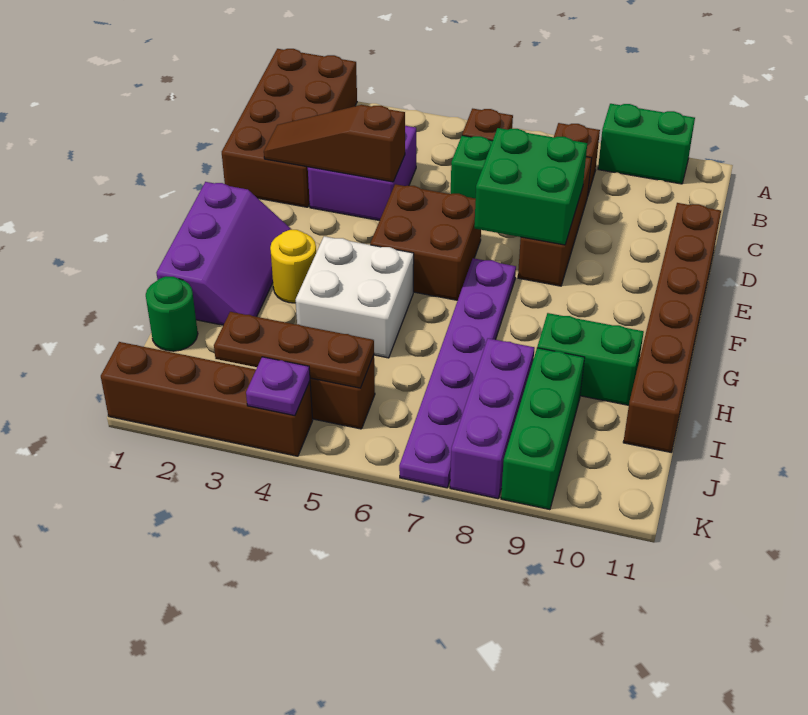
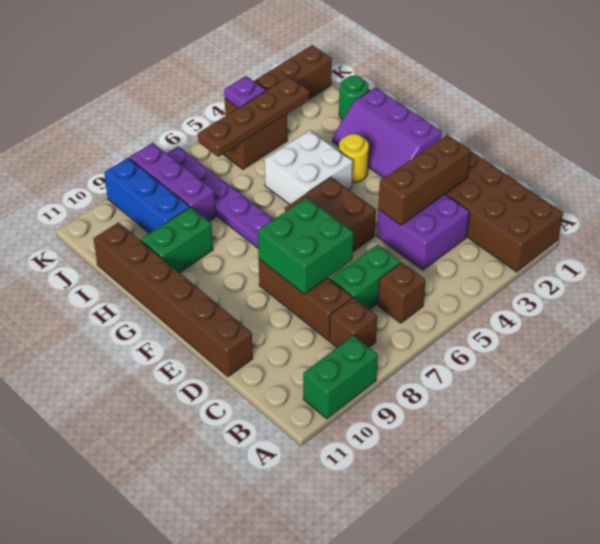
brown slope D2:D4 level 2 top 4 -> brown brick D2:D4 level 2
green brick I9:K9 level 1 -> blue brick I9:K9 level 1
brown plate J3:J5 level 2 -> brown plate J3:J6 level 2

